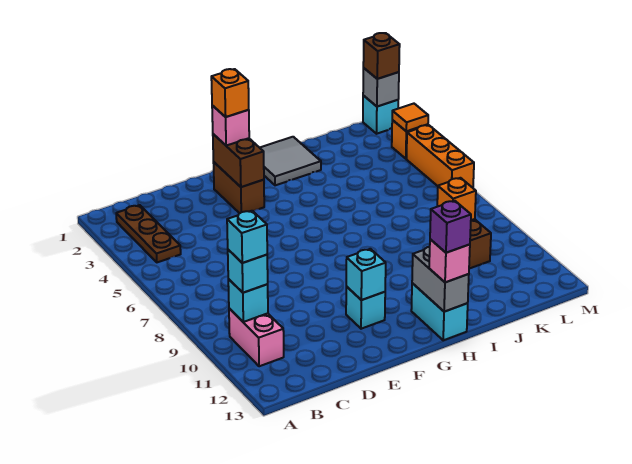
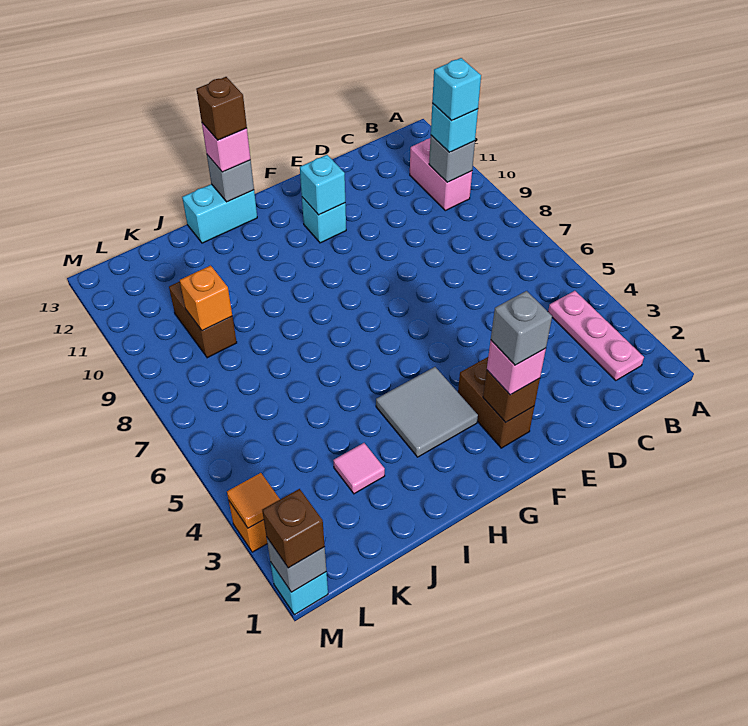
brown plate B2:B4 level 1 -> pink plate B2:B4 level 1
cyan brick B10 level 2 -> grey brick B10 level 2
brown brick F2:F3 level 2 -> brown brick F2 level 2
orange brick F2 level 4 -> grey brick F2 level 4
grey tile H1:I2 level 1 -> grey tile G3:H4 level 1
cyan brick H12:H13 level 1 -> cyan brick H13:I13 level 1
grey brick H12:H13 level 2 -> grey brick H13 level 2
purple brick H13 level 4 -> brown brick H13 level 4
none -> pink tile J3 level 1
orange brick M4:M6 level 1 -> none

